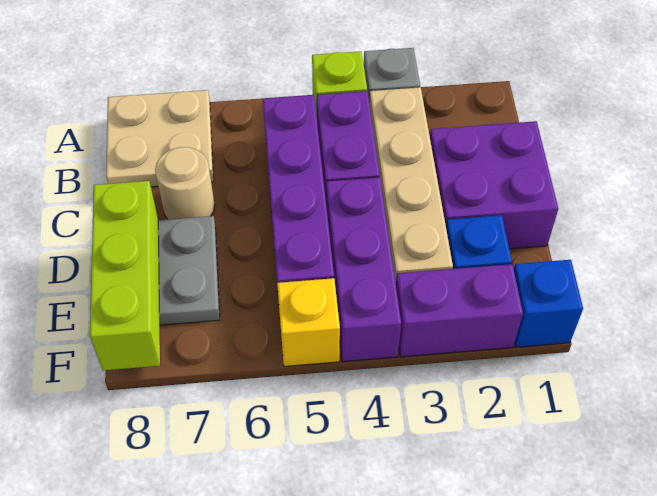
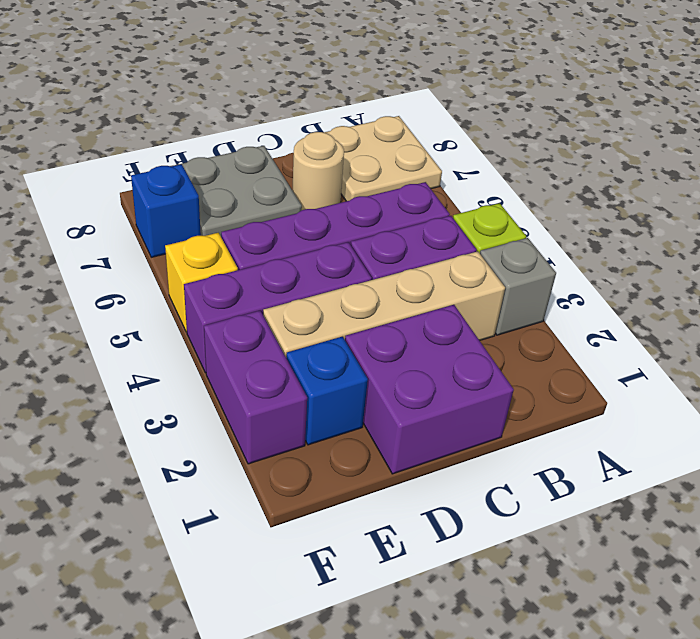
lime brick D8:F8 level 2 -> none
blue brick F1 level 1 -> blue brick F7 level 1

